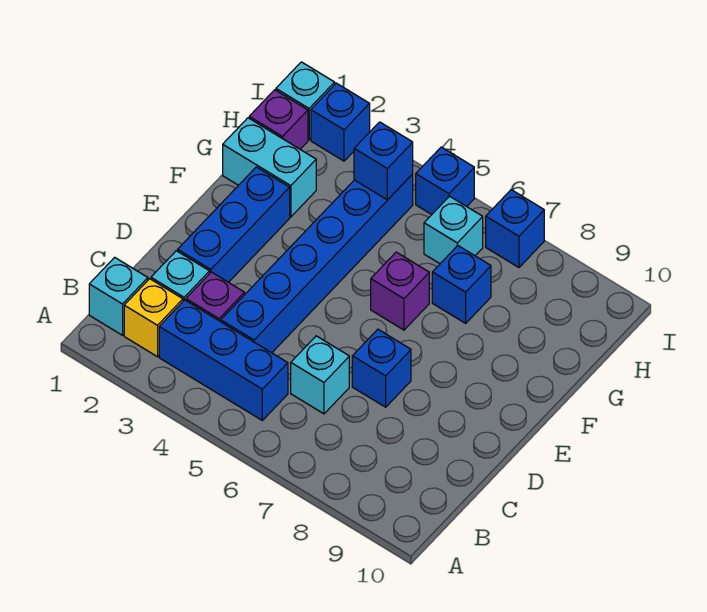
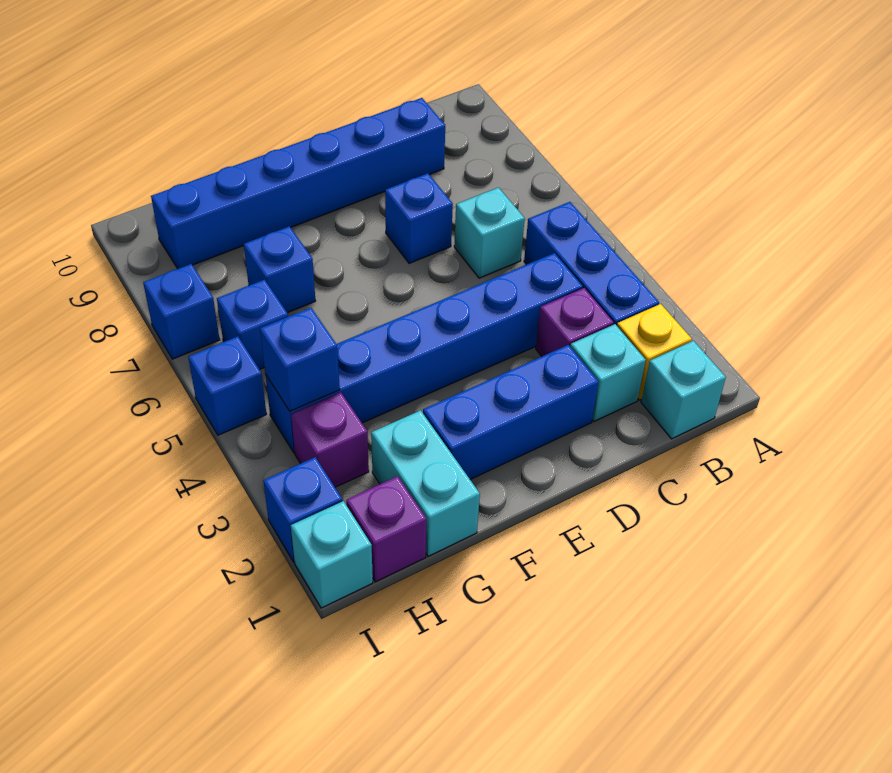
none -> blue brick C9:H9 level 1
purple brick F6 level 1 -> purple brick H3 level 1
cyan brick H6 level 1 -> blue brick H6 level 1

